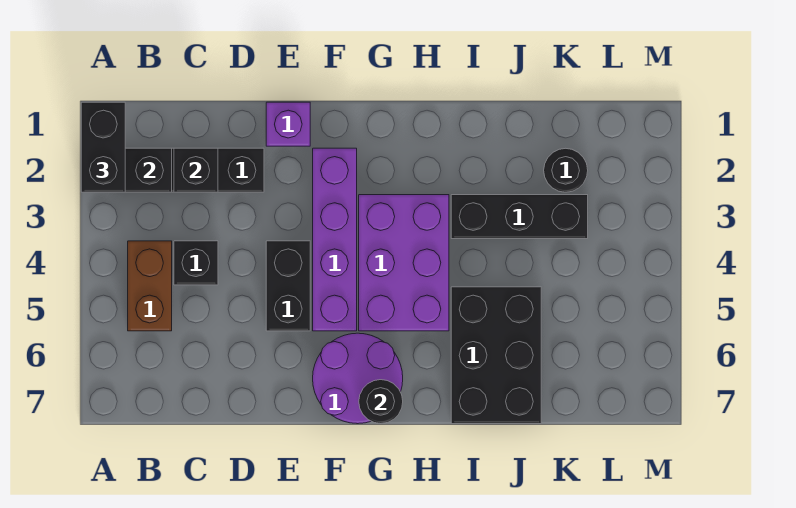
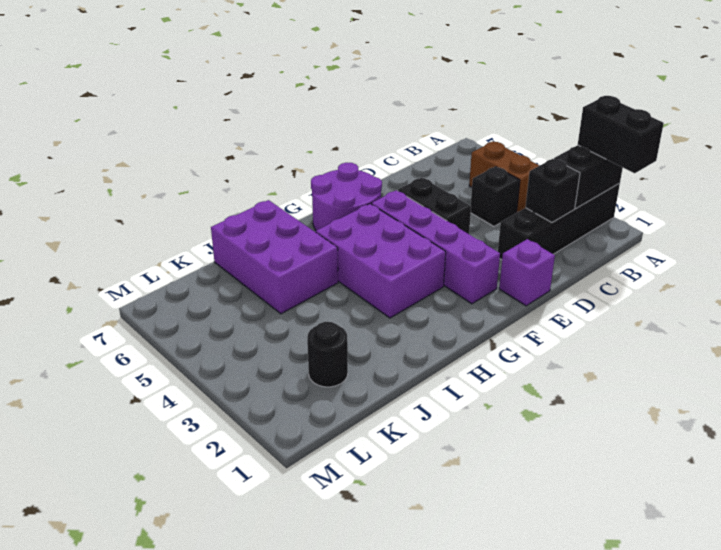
black round brick G7 level 2 -> none
black brick I3:K3 level 1 -> none
black brick I5:J7 level 1 -> purple brick I5:J7 level 1

